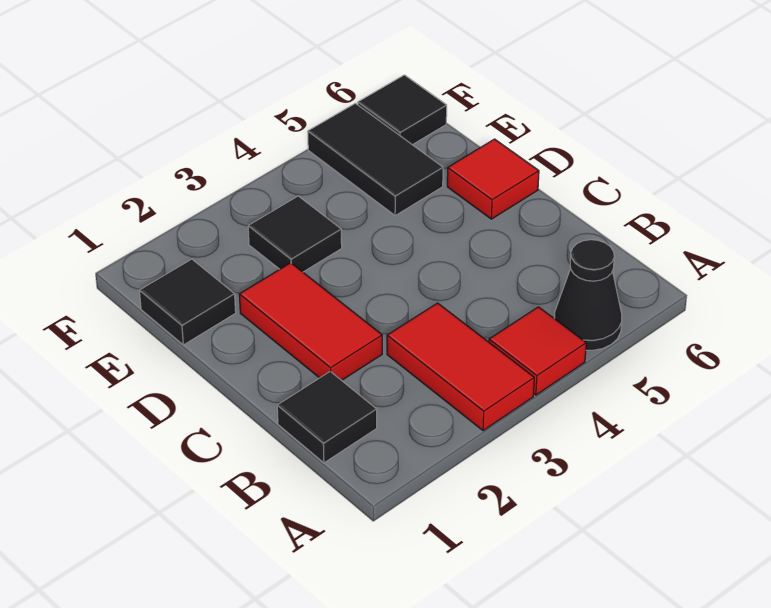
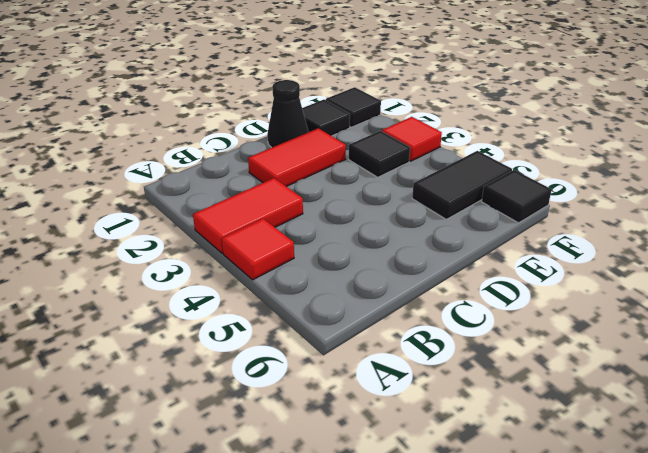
black cone A5 level 1 -> black cone D1 level 1
black tile B1 level 1 -> black tile F1 level 1
red tile D6 level 1 -> red tile F3 level 1

